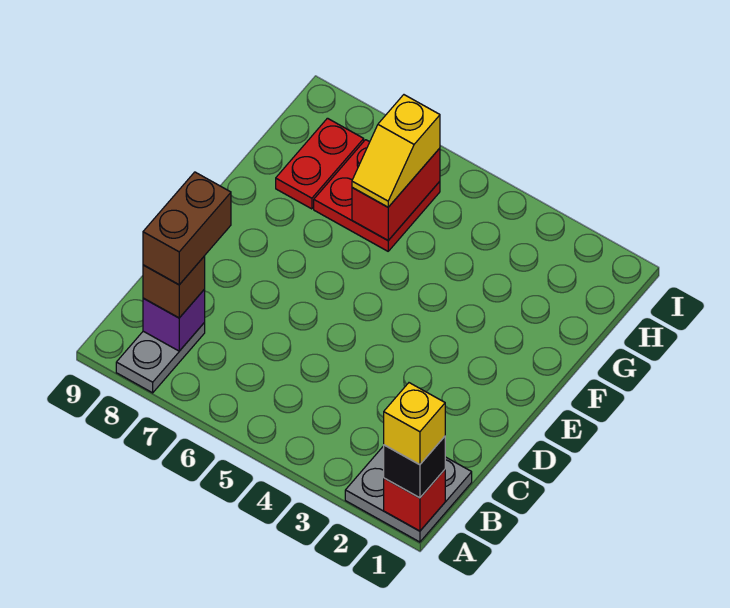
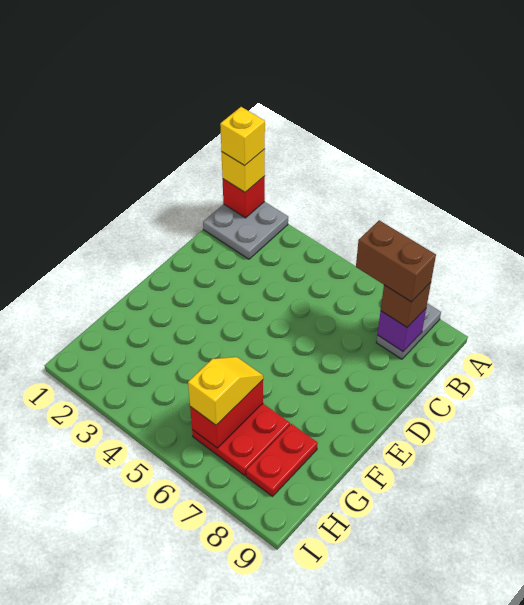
black brick A1 level 3 -> yellow brick A1 level 3
brown brick B8:C8 level 4 -> brown brick B7:B8 level 4

